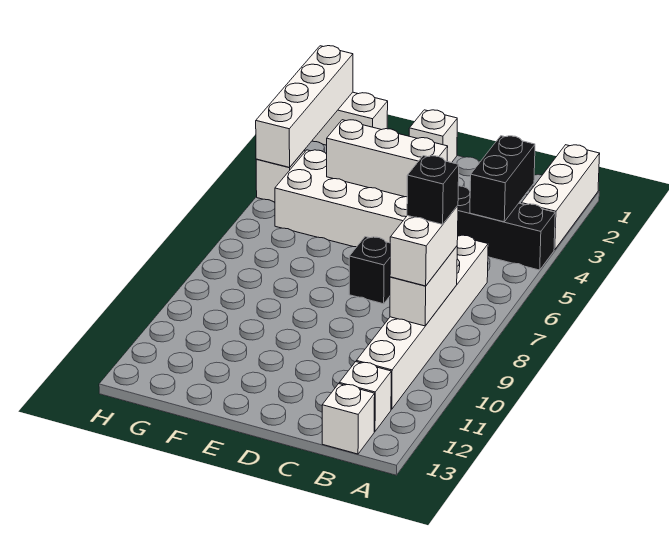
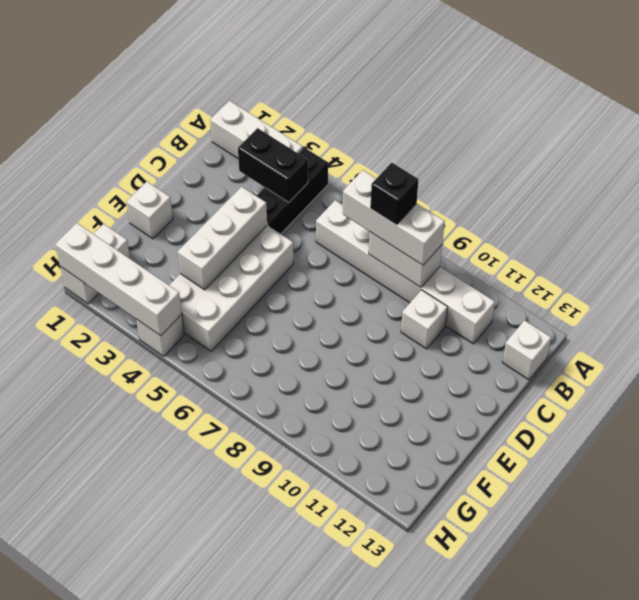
white brick B8:B9 level 3 -> white brick B7:B9 level 3
white brick B12 level 1 -> white brick C10 level 1
black brick D7 level 1 -> none

